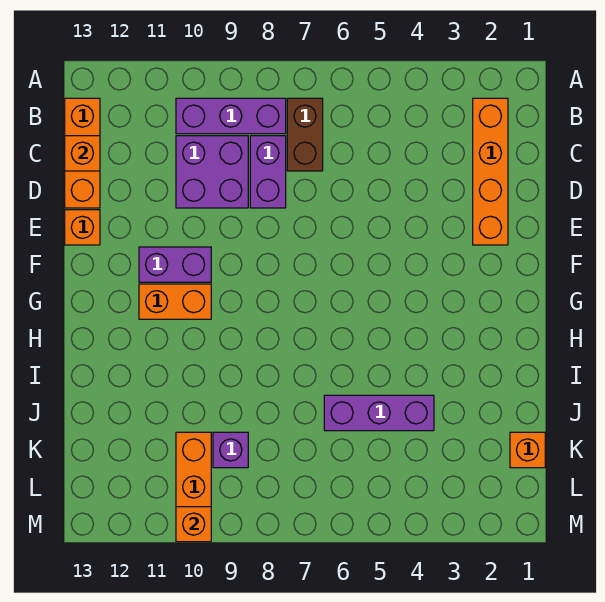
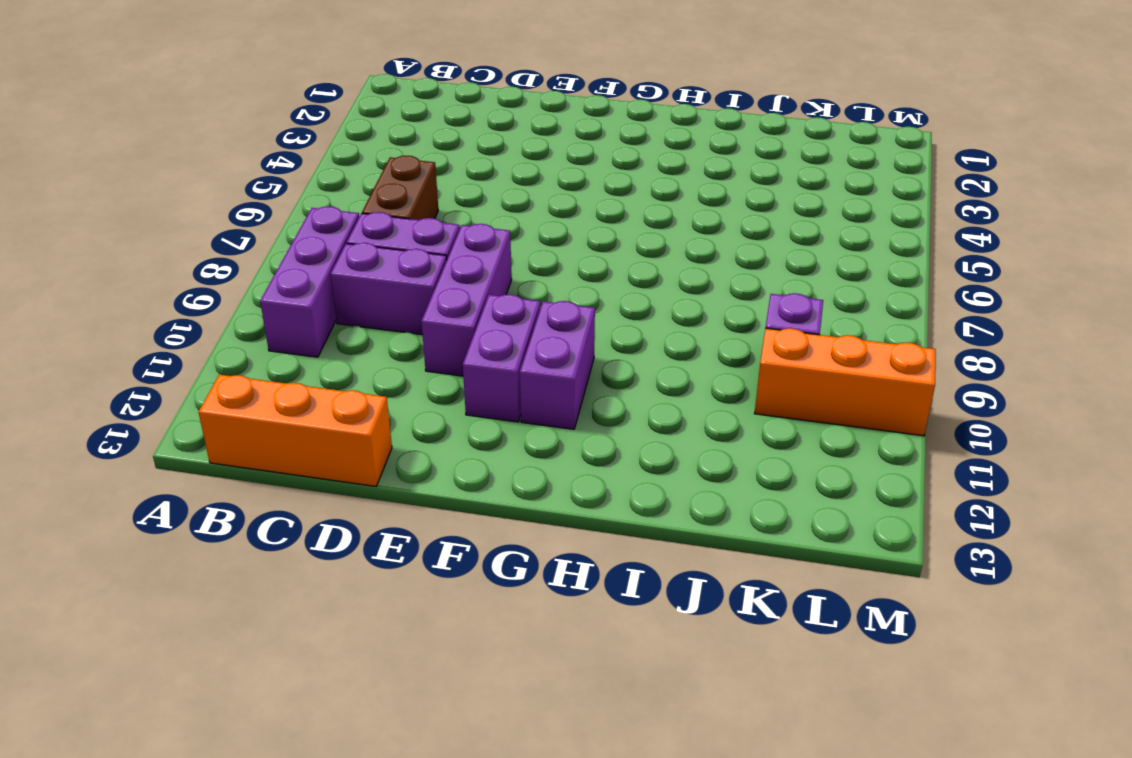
orange brick B2:E2 level 1 -> none
brown brick B7:C7 level 1 -> brown brick C6:C7 level 1
purple brick C9:D10 level 1 -> purple brick C9:D9 level 1
orange brick C13 level 2 -> none
orange brick E13 level 1 -> none
orange brick G10:G11 level 1 -> purple brick G10:G11 level 1
purple brick J4:J6 level 1 -> purple brick E8:E10 level 1
orange brick K1 level 1 -> none
orange brick M10 level 2 -> none

